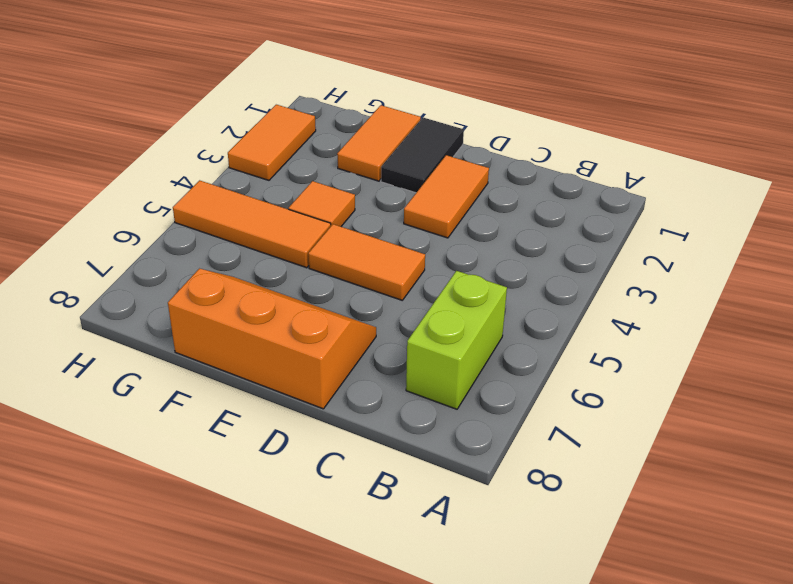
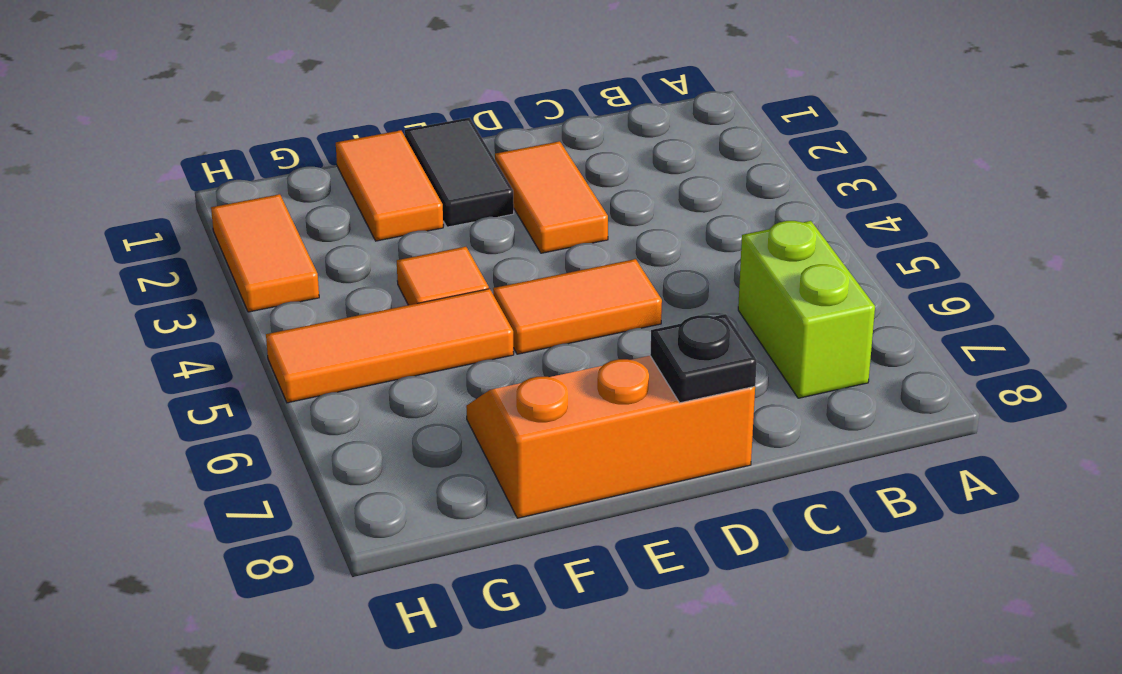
none -> black plate D8 level 2

